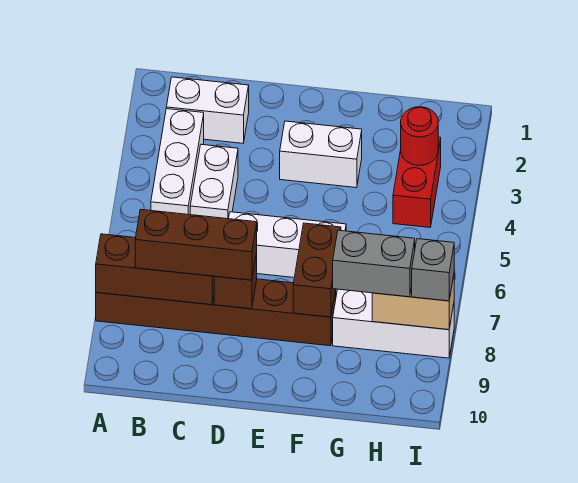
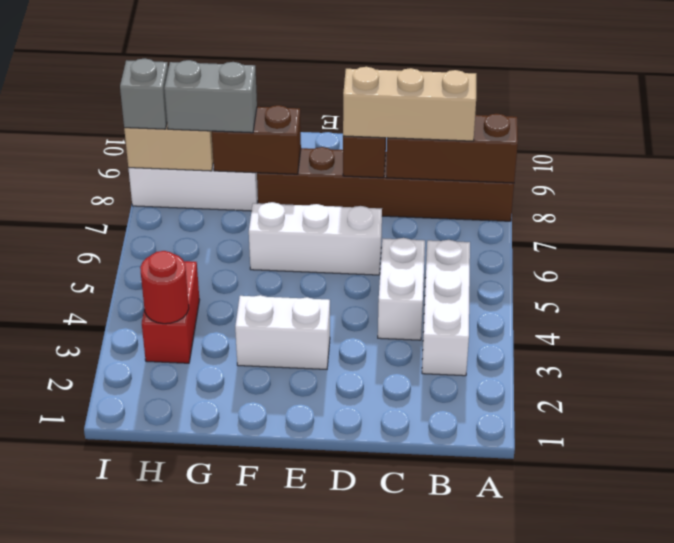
white brick B2:C2 level 1 -> none
brown brick B8:D8 level 3 -> tan brick B8:D8 level 3
brown brick F7:F8 level 2 -> brown brick F8:G8 level 2

